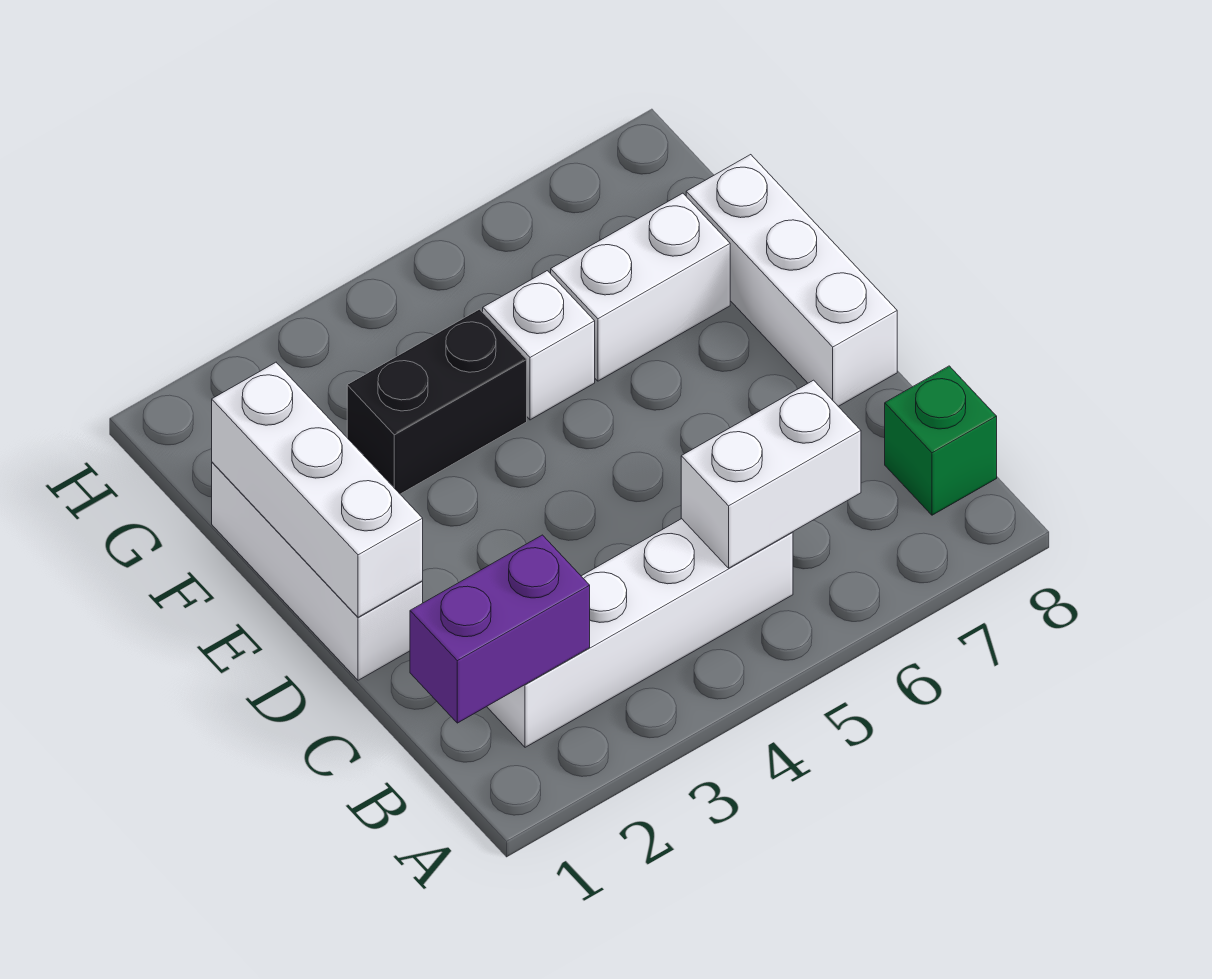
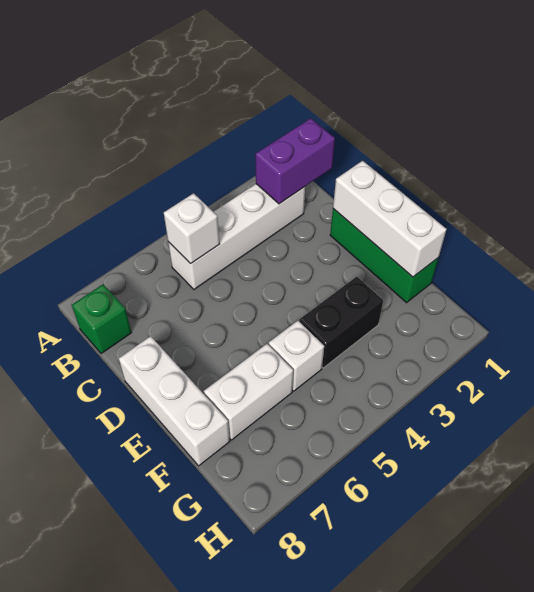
white brick B5:B6 level 2 -> white brick B5 level 2
white brick D1:F1 level 1 -> green brick D1:F1 level 1

